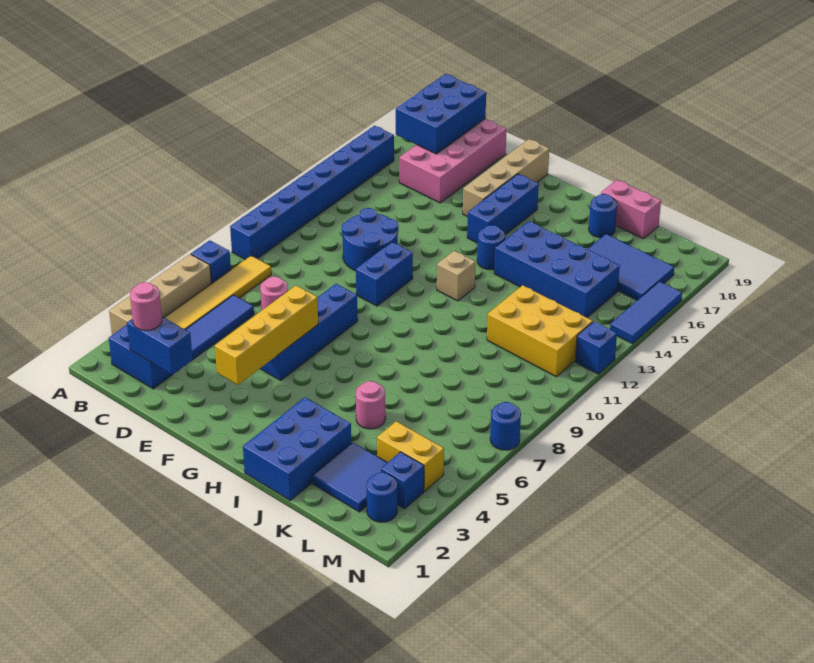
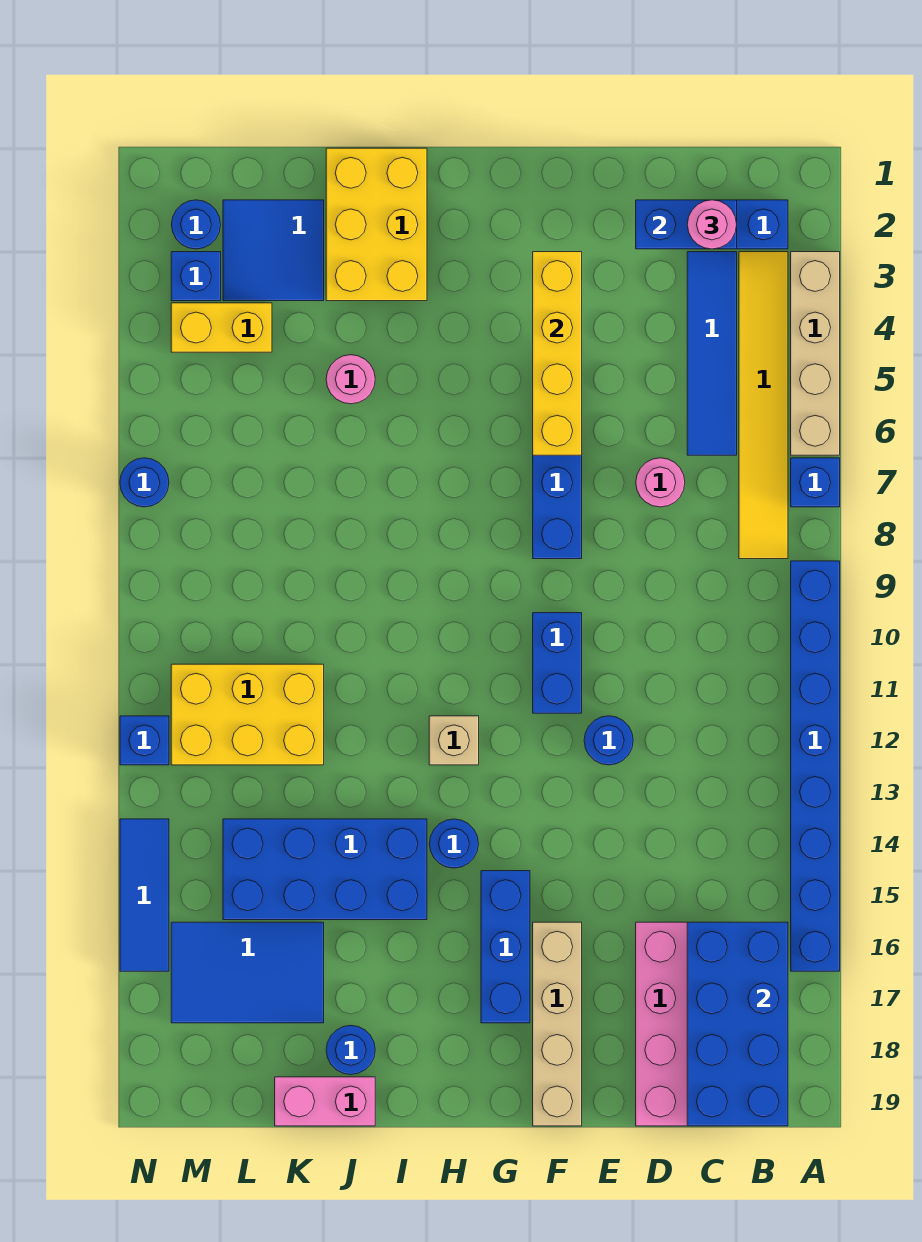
blue brick B17:C19 level 2 -> blue brick B16:C19 level 2
blue round brick D11:E12 level 1 -> blue round brick E12 level 1
blue brick I1:J3 level 1 -> yellow brick I1:J3 level 1

